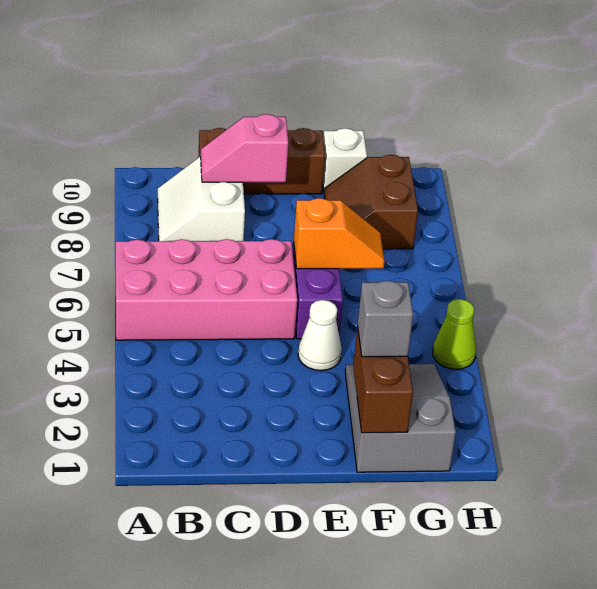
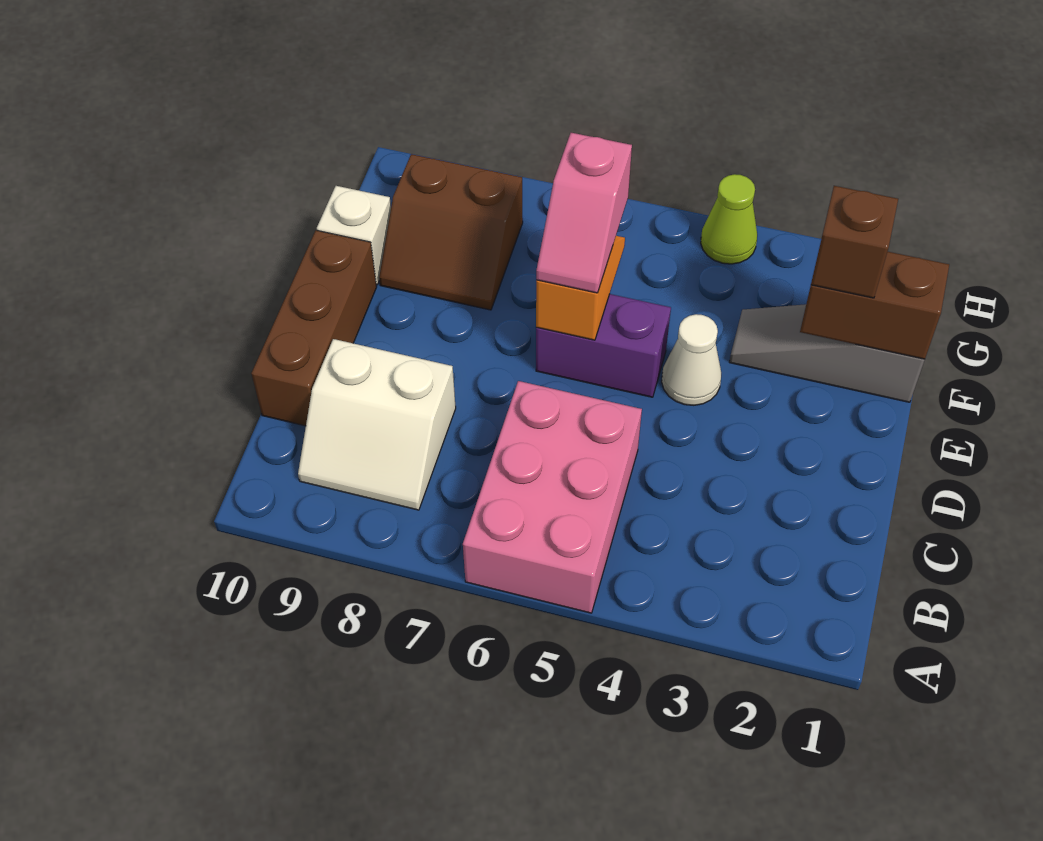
pink brick A5:D6 level 1 -> pink brick A5:C6 level 1
pink slope C9:D9 level 2 top D -> pink slope E6:F6 level 3 top F
grey slope F1:G3 level 1 top 1 -> grey slope F1:F3 level 1 top 1
grey brick F2 level 3 -> brown brick F2 level 3

